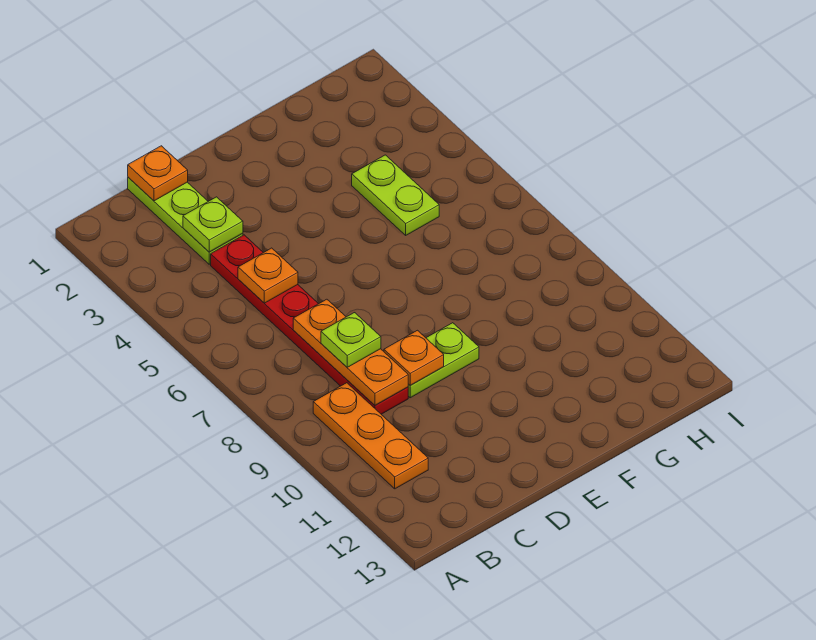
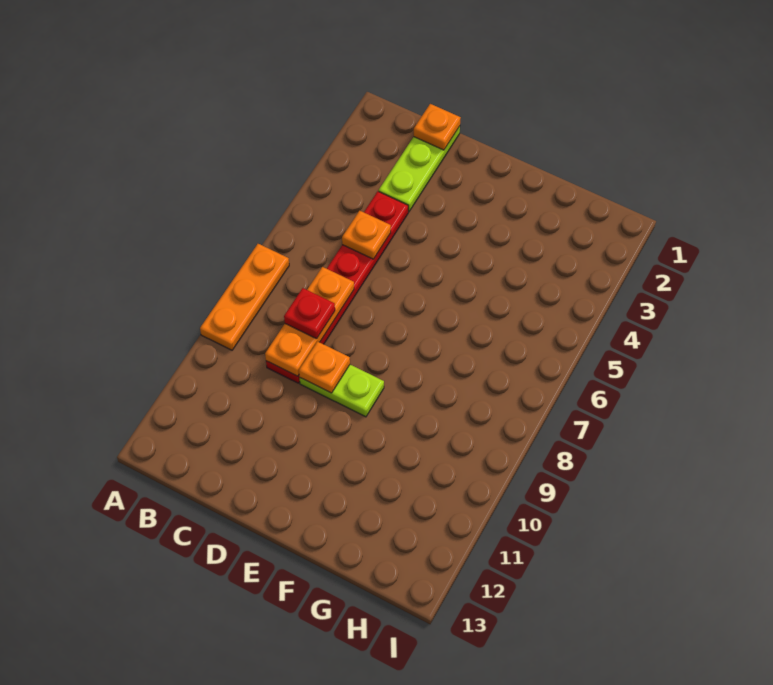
orange plate B9:B11 level 1 -> orange plate A7:A9 level 1
lime plate C3 level 2 -> none
lime plate C8 level 3 -> red plate C8 level 3
lime plate G4:G5 level 1 -> none

